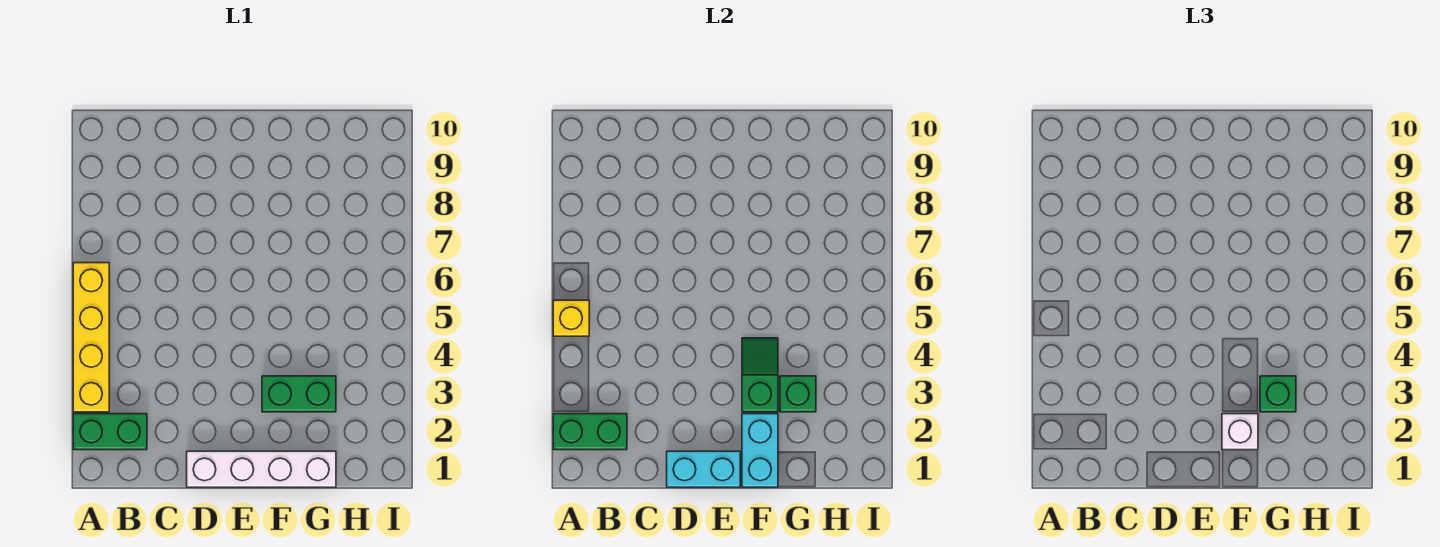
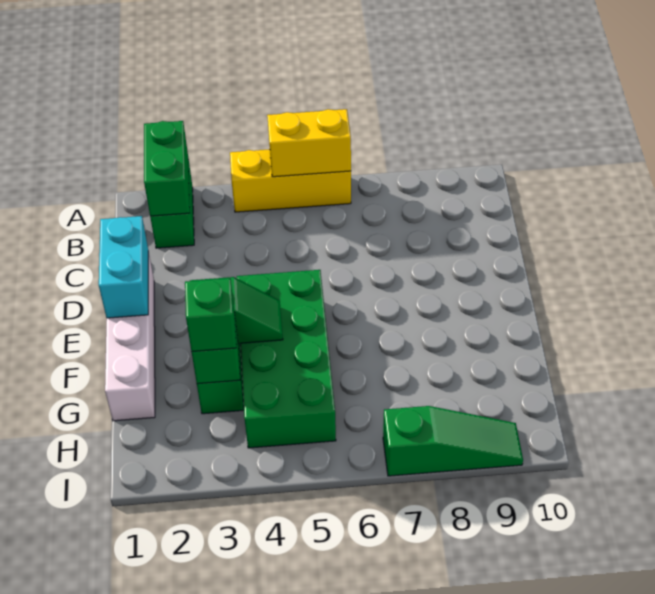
yellow brick A3:A6 level 1 -> yellow brick A4:A6 level 1
yellow brick A5 level 2 -> yellow brick A5:A6 level 2
none -> green brick E4:H5 level 1
cyan brick F1:F2 level 2 -> none
white brick F2 level 3 -> none
none -> green slope I7:I9 level 1 top 7

